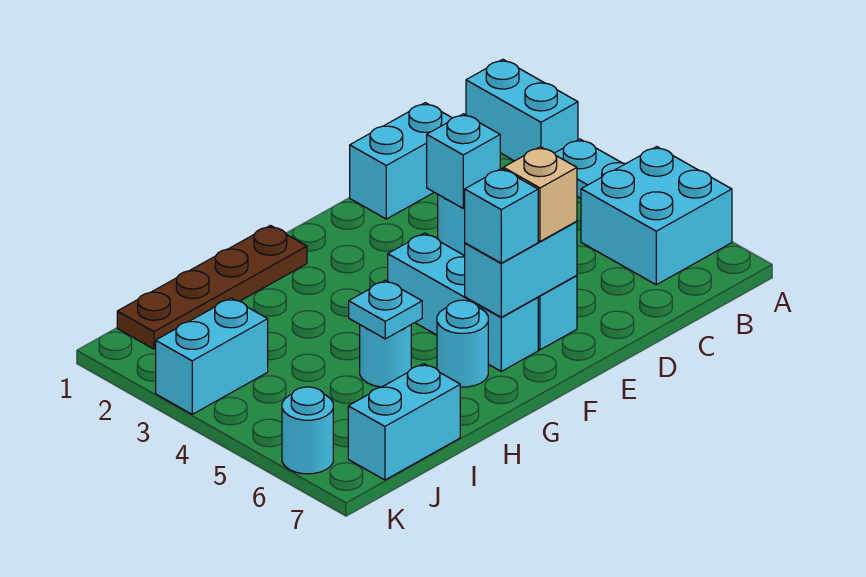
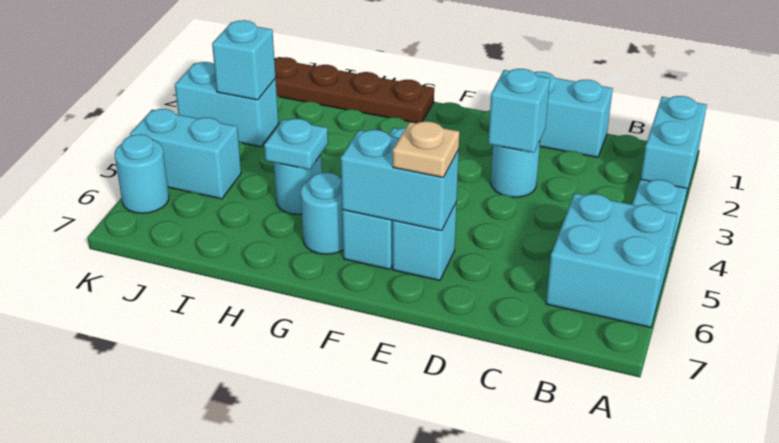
tan brick E6 level 3 -> tan plate E6 level 3
cyan brick F6 level 3 -> cyan brick J3 level 2
cyan brick I7:J7 level 1 -> cyan brick J5:K5 level 1

